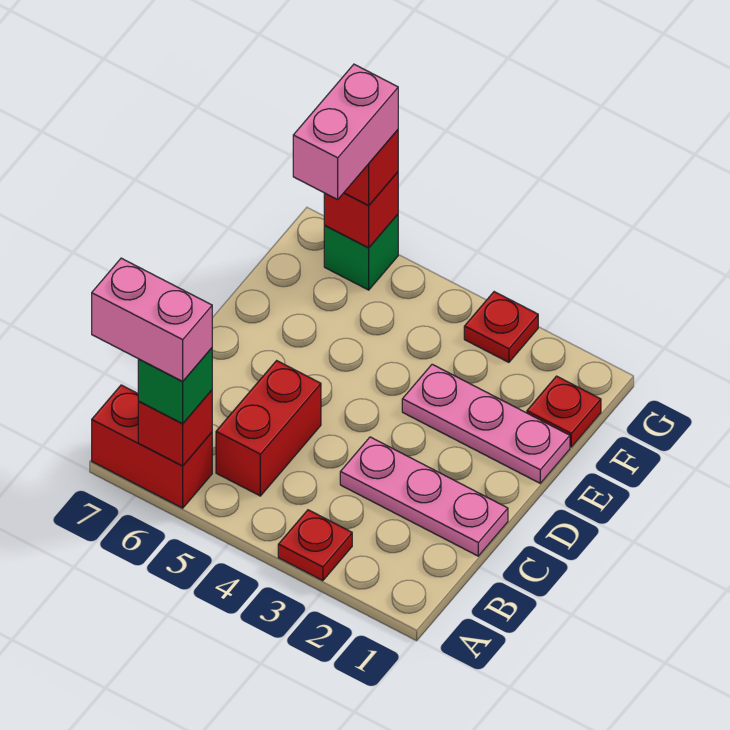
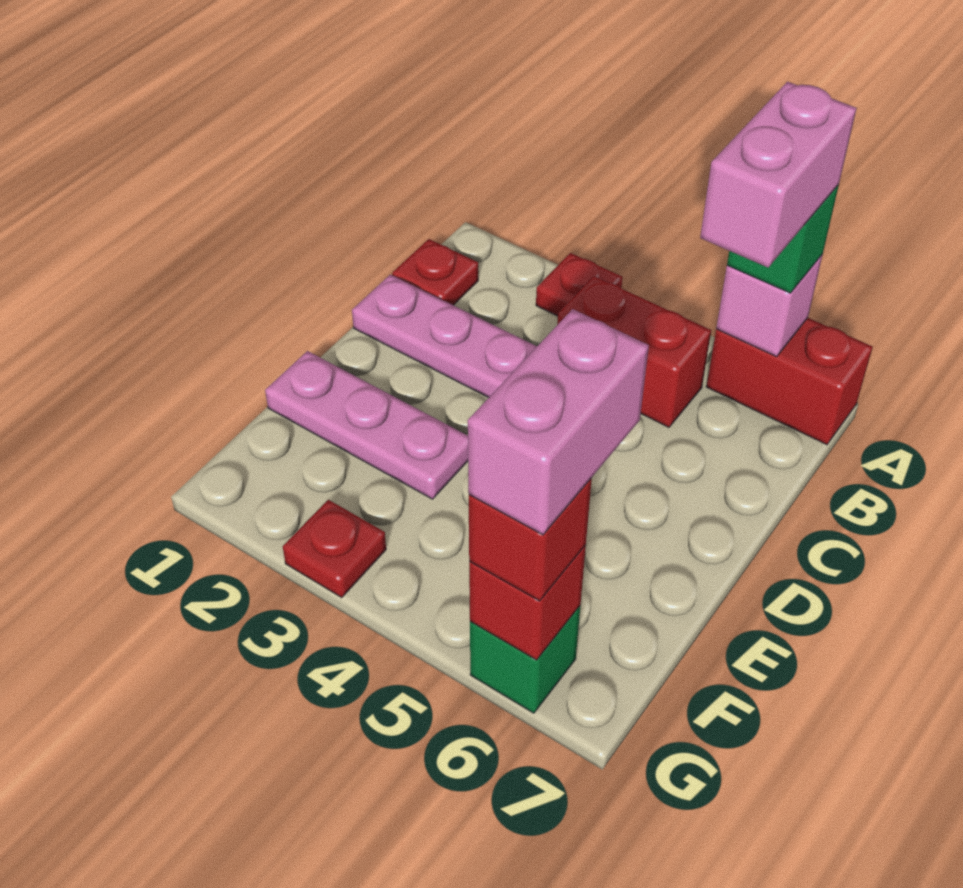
red brick A6 level 2 -> pink brick A6 level 2
pink brick A6:A7 level 4 -> pink brick A6:B6 level 4
red brick B5:C5 level 1 -> red brick B4:B5 level 1
red plate F1 level 1 -> red plate B1 level 1

